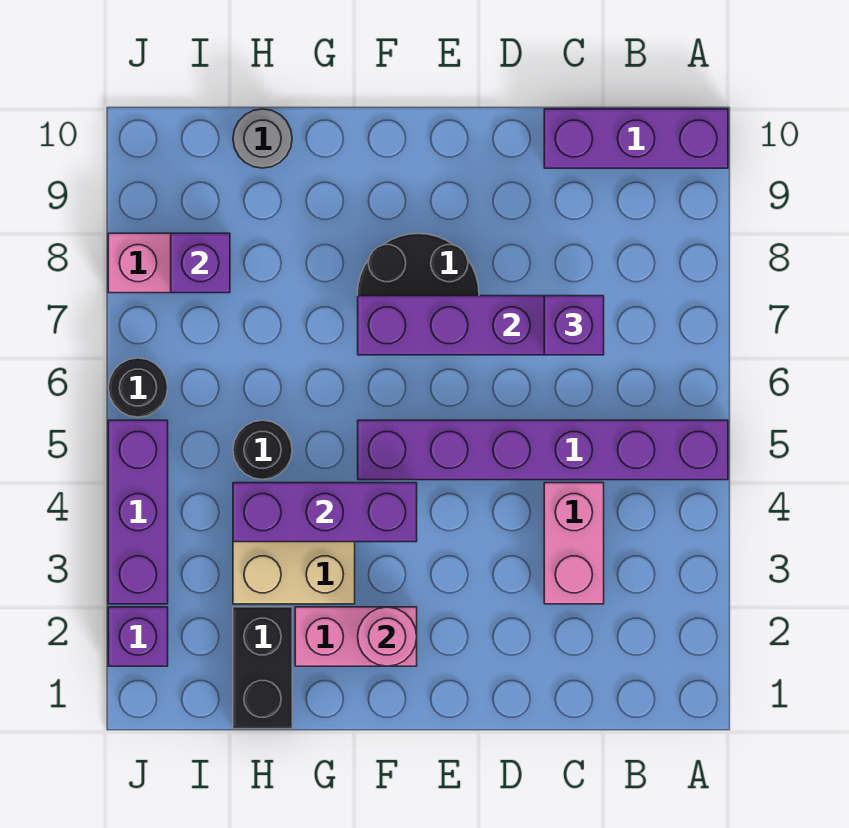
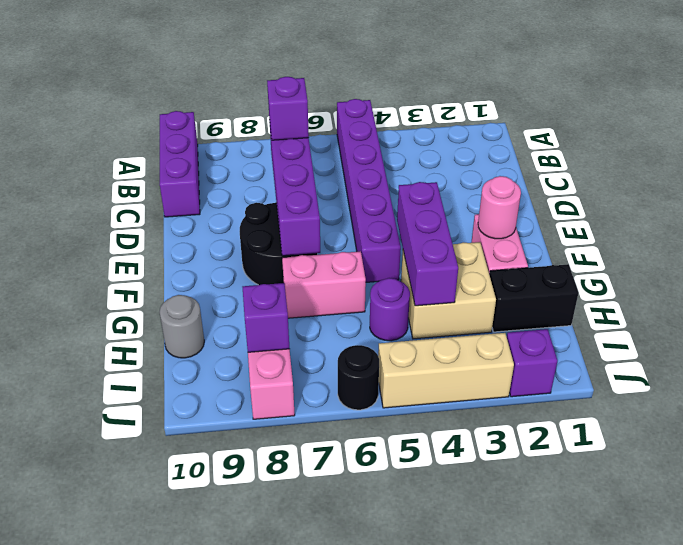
pink brick C3:C4 level 1 -> pink brick G6:G7 level 1
black round brick H5 level 1 -> purple round brick H5 level 1
purple brick J3:J5 level 1 -> tan brick J3:J5 level 1

